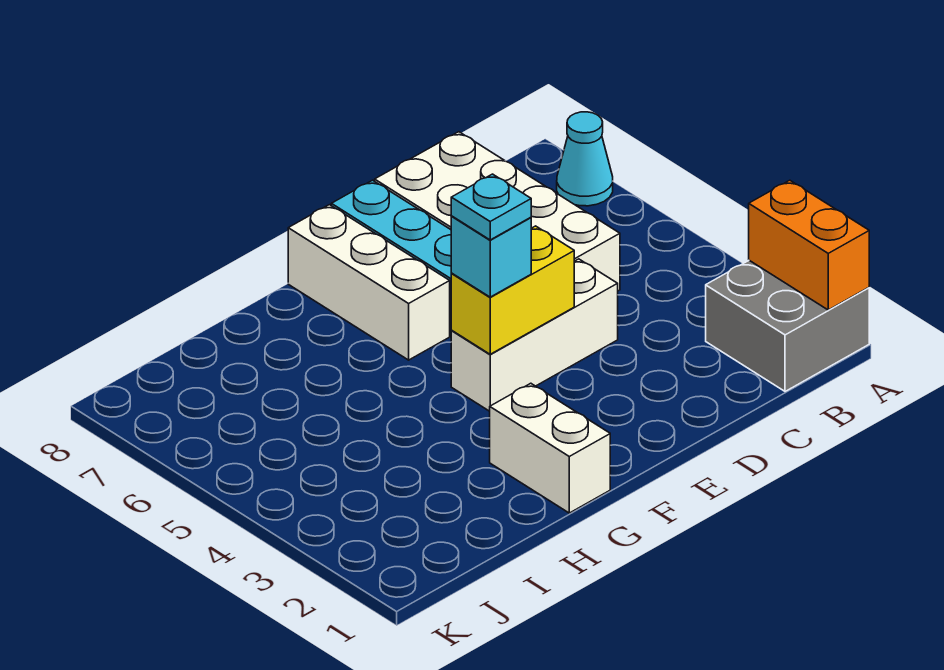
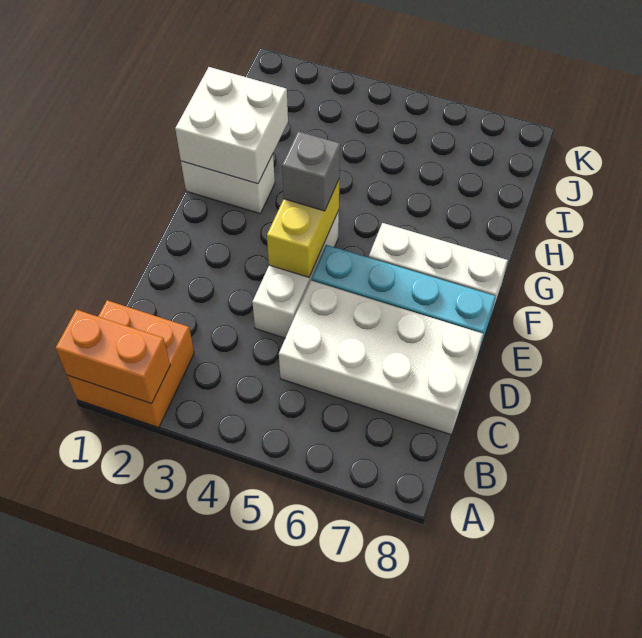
grey brick A1:B2 level 1 -> orange brick A1:B2 level 1
cyan cone A7 level 1 -> none
cyan brick F4 level 3 -> grey brick F4 level 3
cyan plate F4 level 4 -> none
none -> white brick G1:H2 level 2

